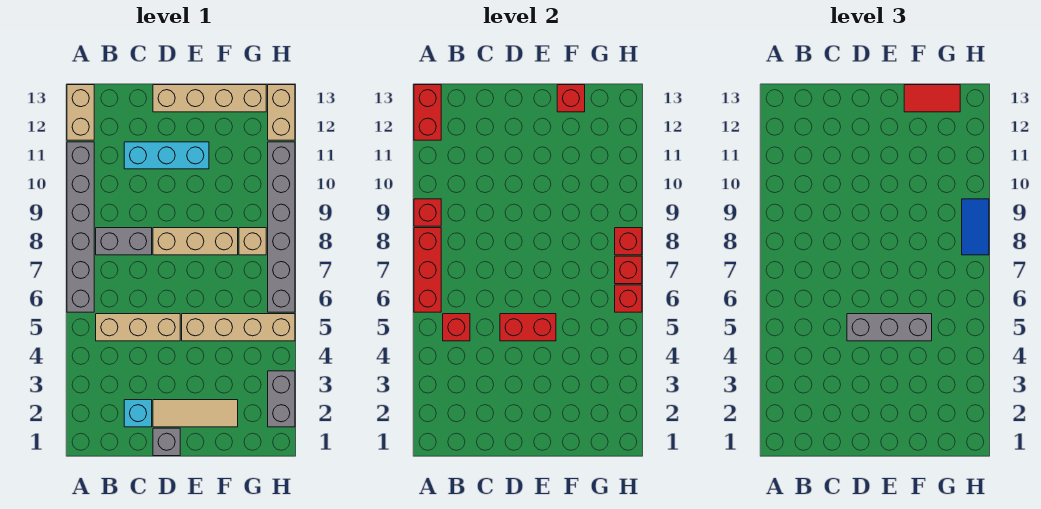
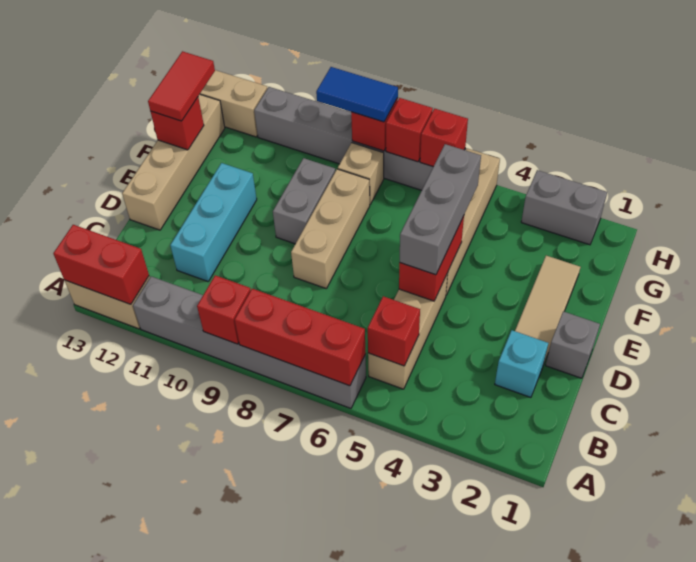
grey brick B8:C8 level 1 -> grey brick E9:F9 level 1

